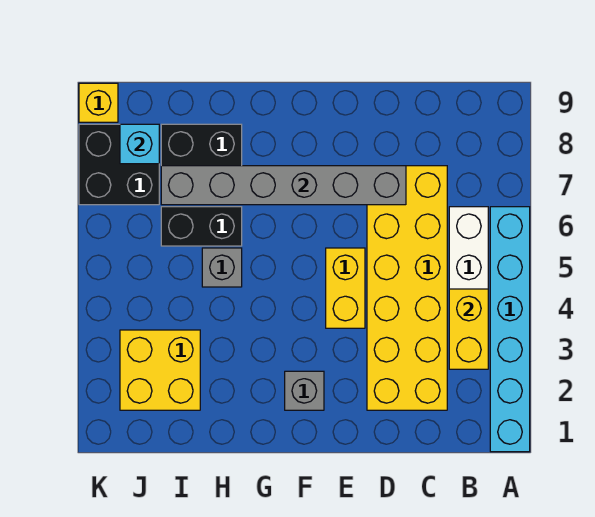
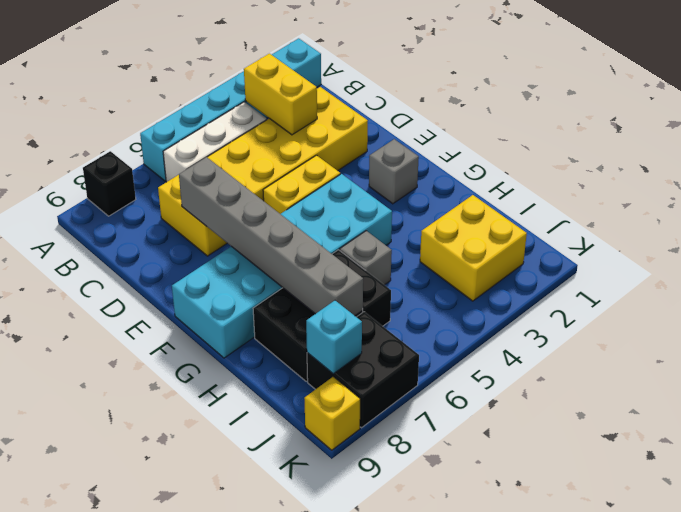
none -> black brick A8 level 1
yellow brick B3:B4 level 2 -> yellow brick B3:C3 level 2
none -> cyan brick F4:G9 level 1

